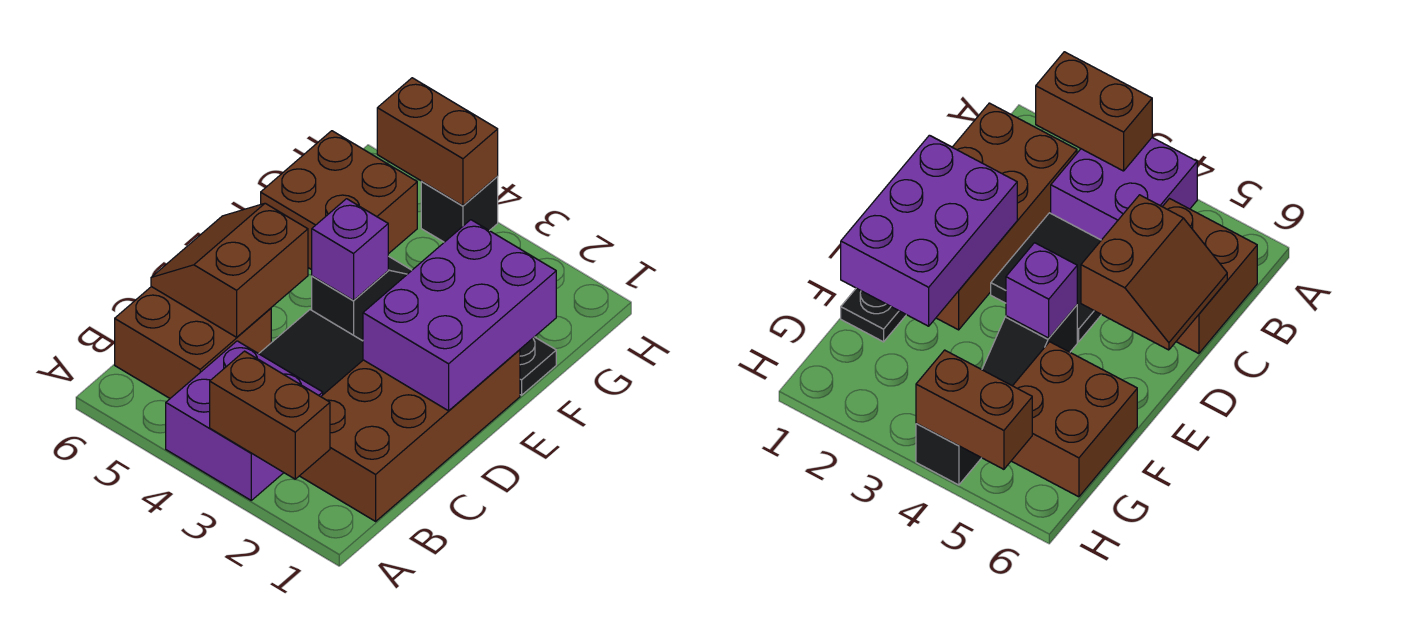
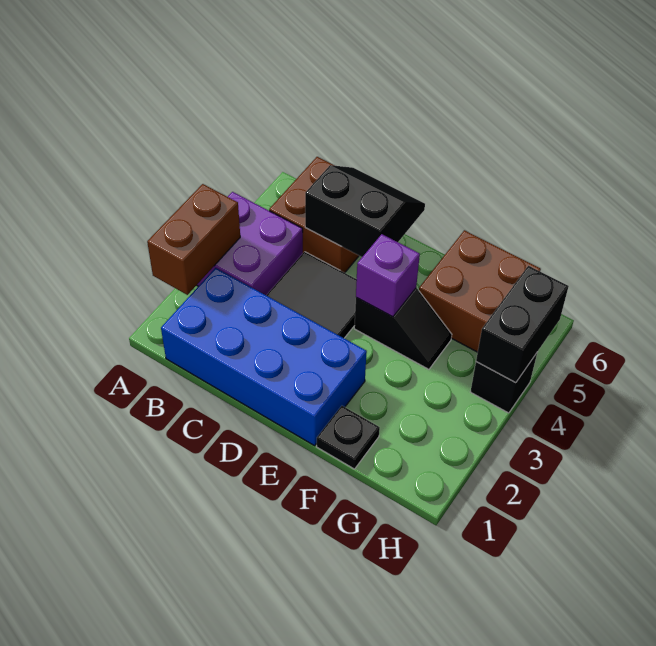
brown brick B1:E2 level 1 -> blue brick B1:E2 level 1
brown slope C5:D6 level 2 top 5 -> black slope C5:D6 level 2 top 5
purple brick D1:F2 level 2 -> none
brown brick H4:H5 level 2 -> black brick H4:H5 level 2

